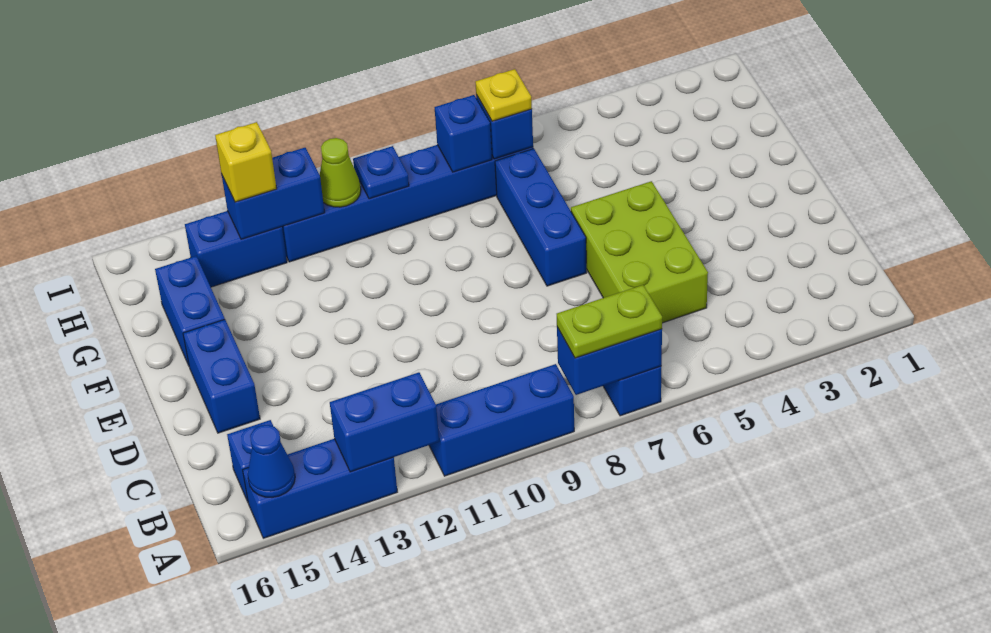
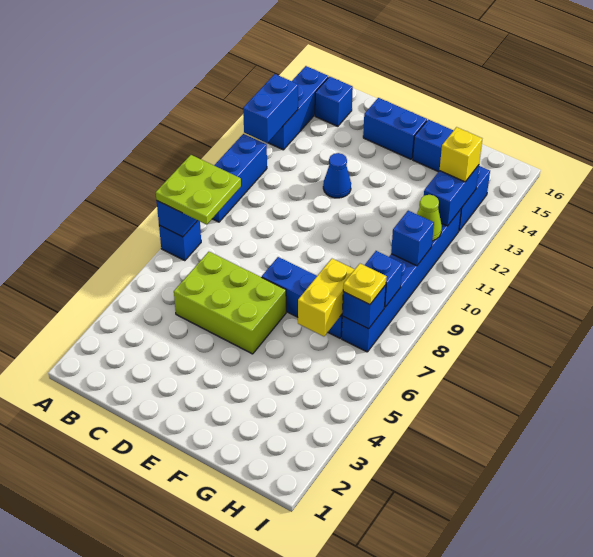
lime plate A7:A8 level 3 -> lime plate A7:B8 level 3
blue cone A15 level 2 -> blue cone D12 level 1
none -> yellow brick G6:G7 level 2
blue plate H10 level 2 -> blue brick H10 level 2

